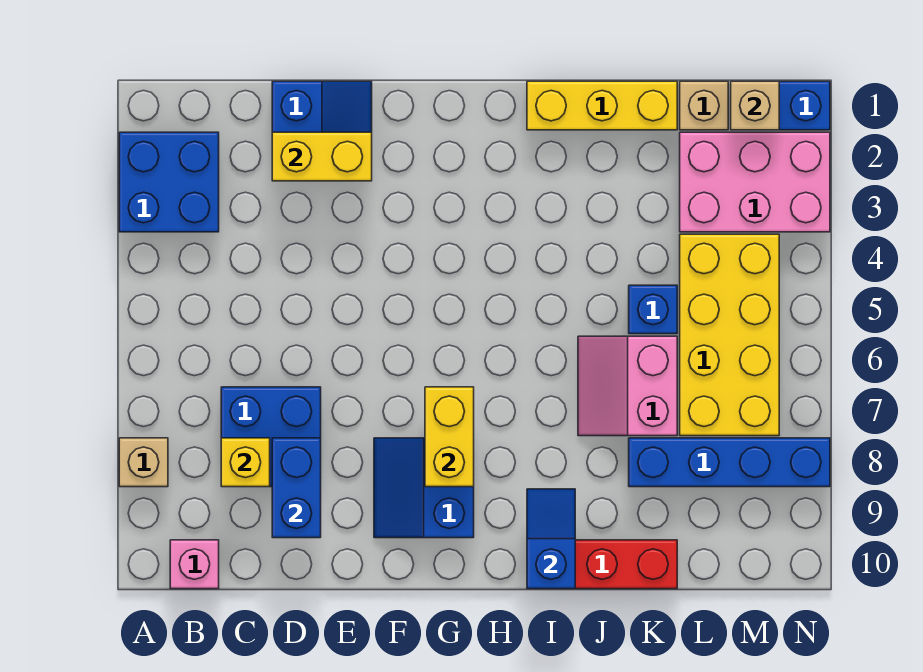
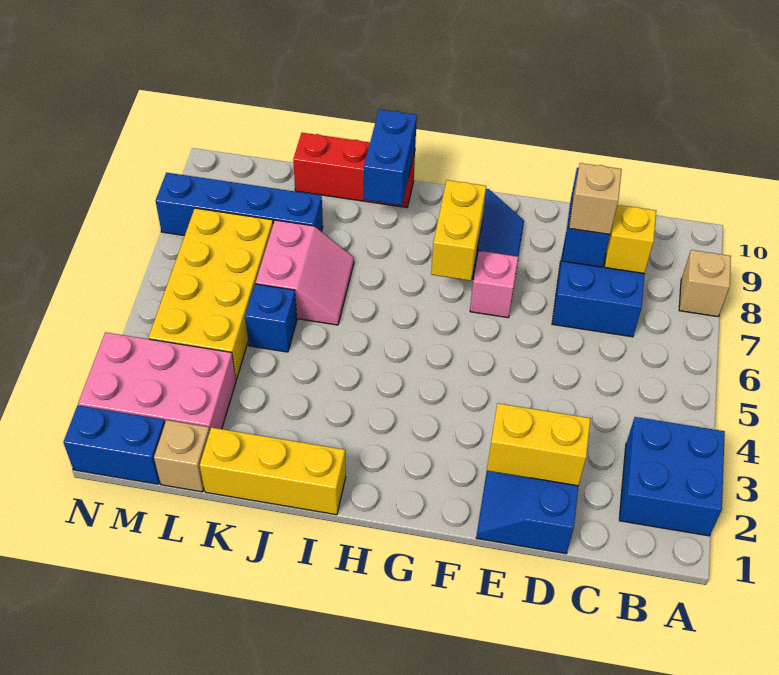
pink brick B10 level 1 -> pink brick F7 level 1
blue slope I9:I10 level 2 top 10 -> blue brick I9:I10 level 2
tan brick M1 level 2 -> tan brick D8 level 3

